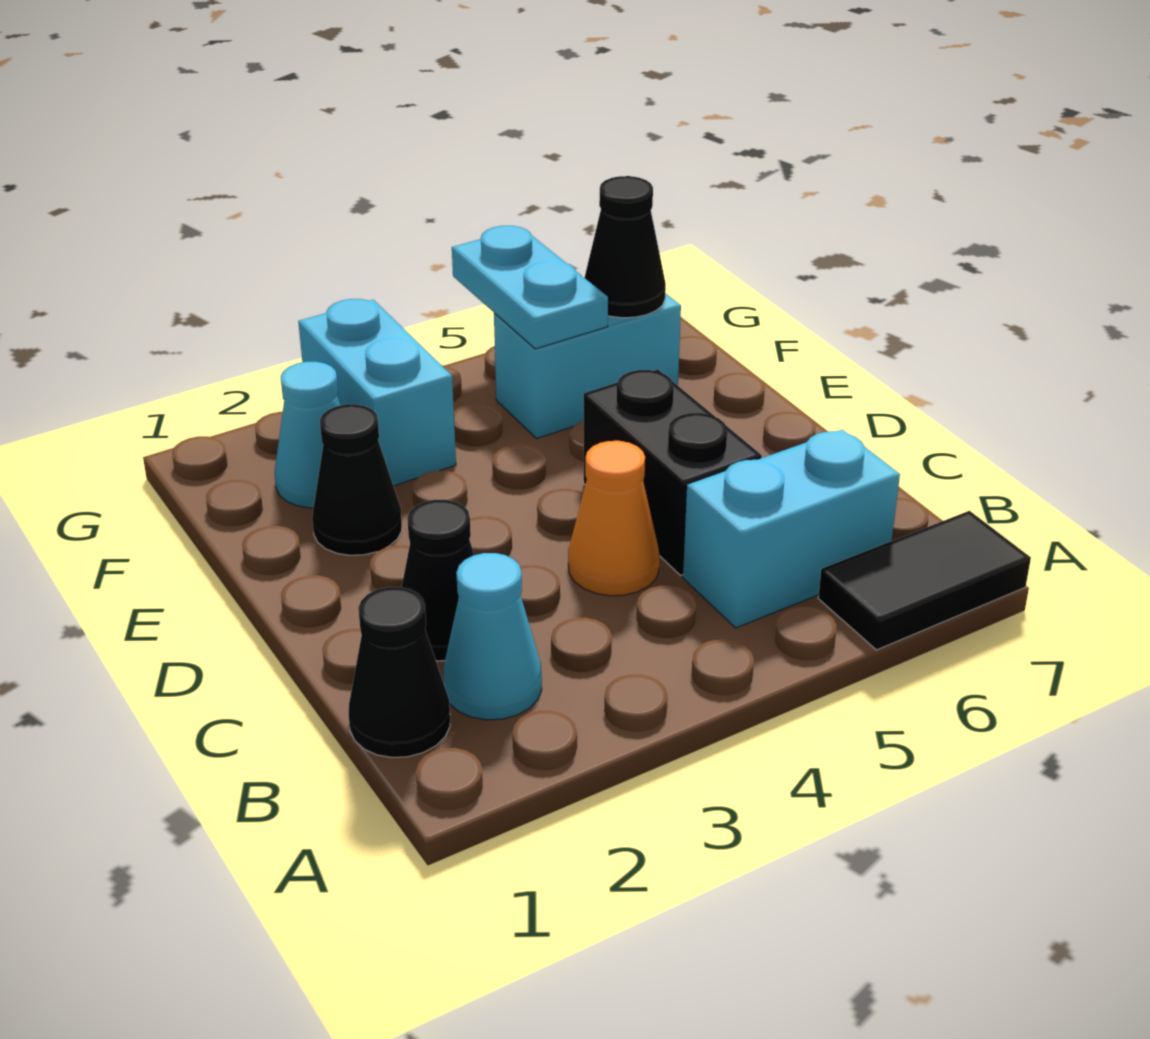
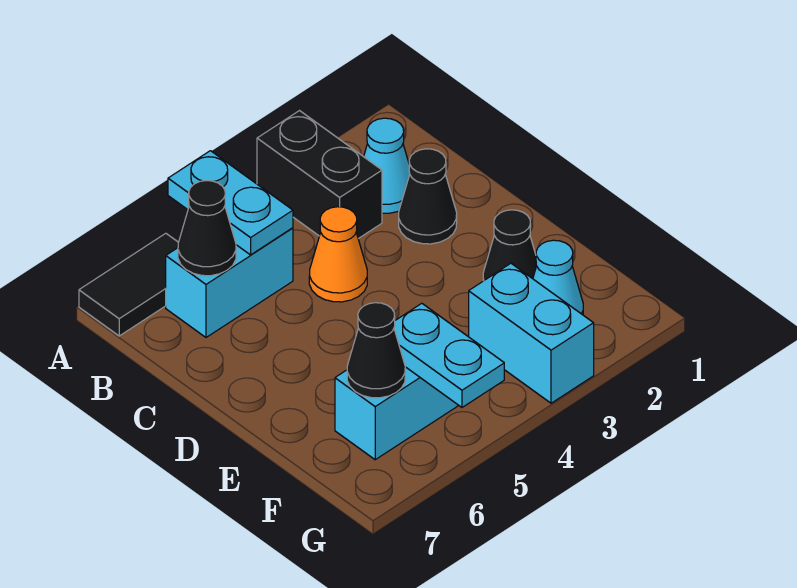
none -> cyan plate A5:B5 level 2
black cone B1 level 1 -> black cone B6 level 2
black brick C5:D5 level 1 -> black brick A3:B3 level 1

